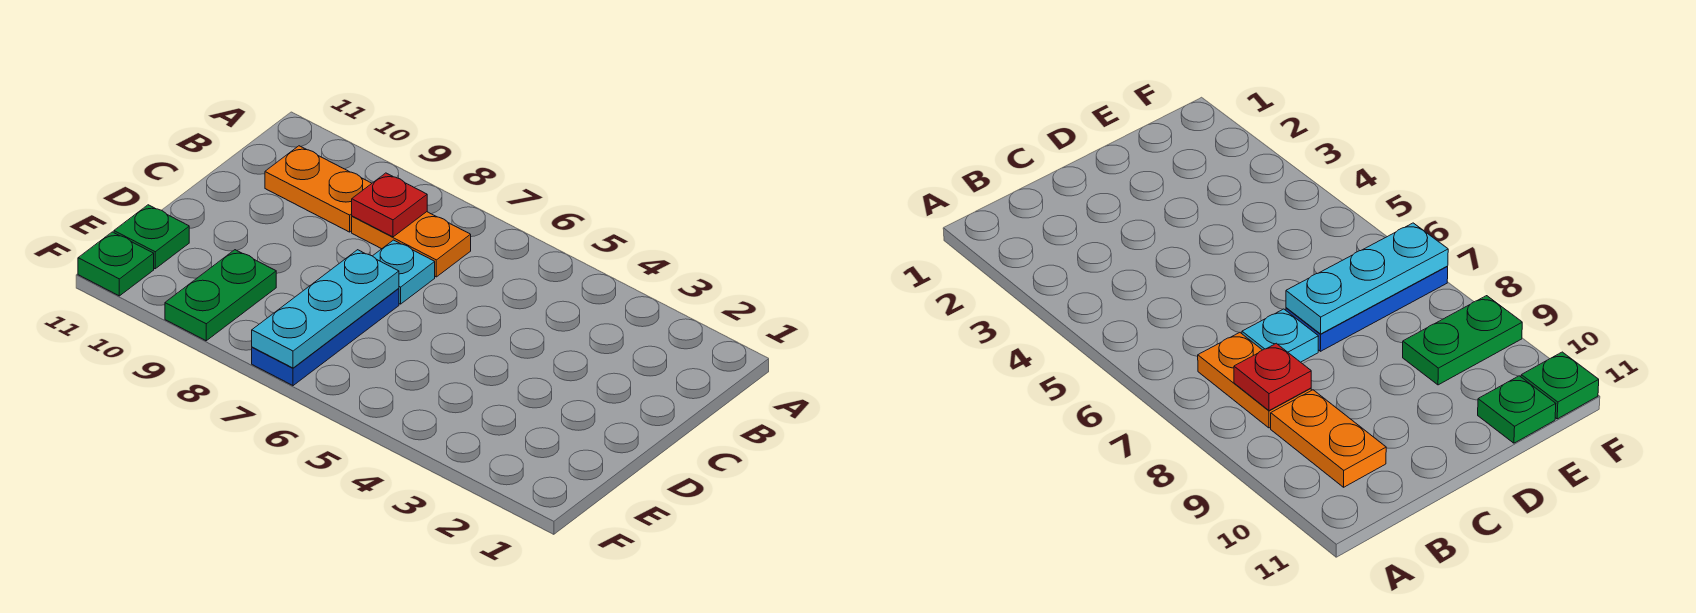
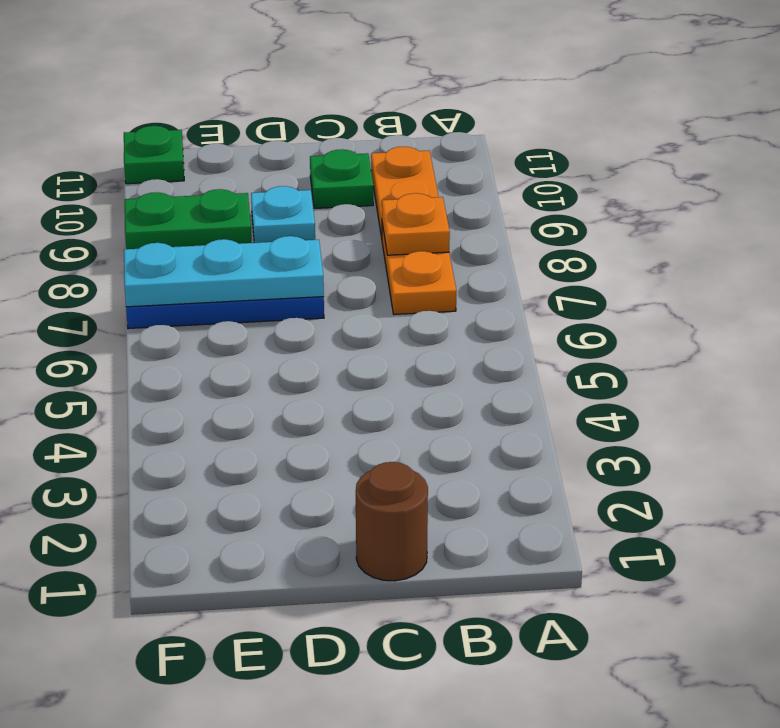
red plate B8 level 2 -> orange plate B8 level 2
none -> brown round brick C1 level 1
cyan plate C7 level 1 -> cyan plate D9 level 1
green plate E11 level 1 -> green plate C10 level 1

